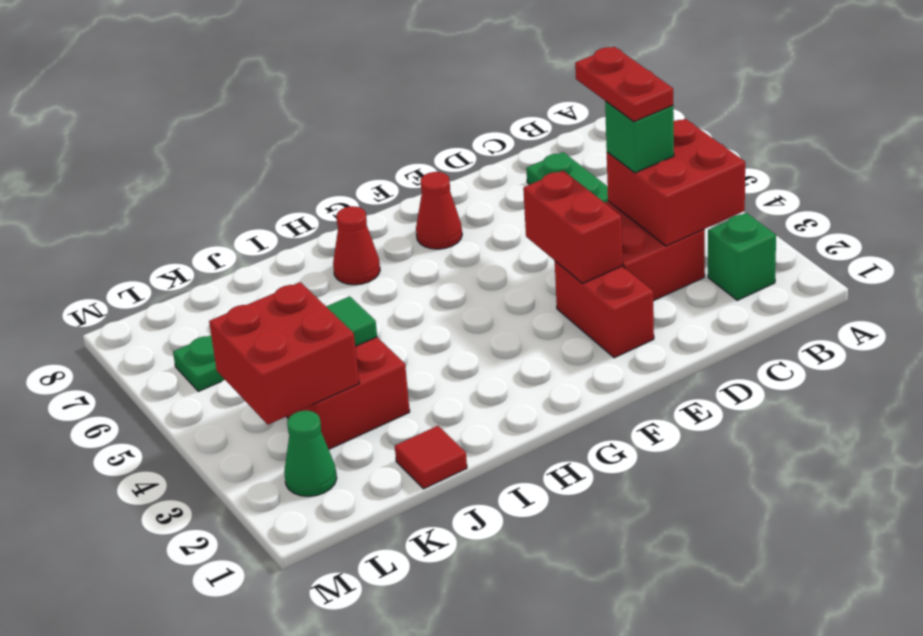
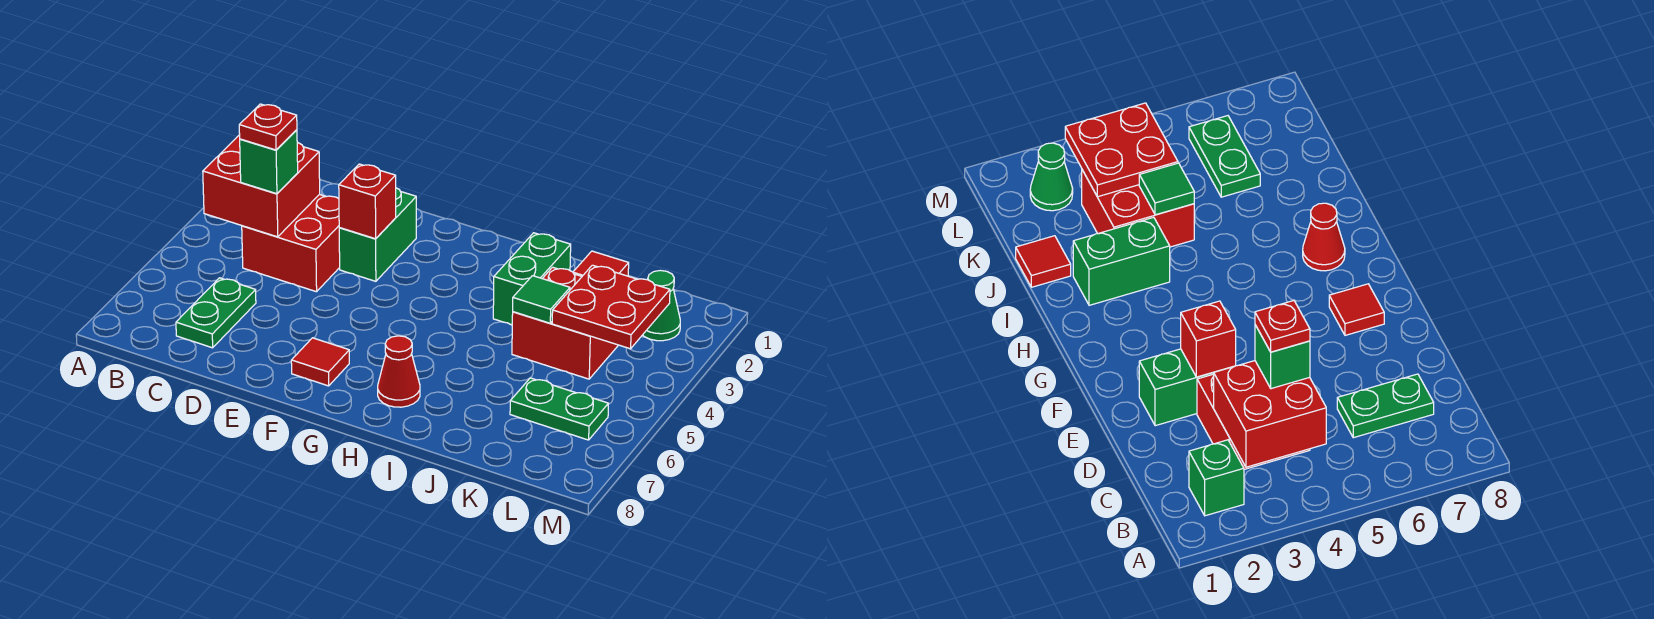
red plate C4:C5 level 4 -> red plate C4 level 4
red brick E2:E3 level 1 -> green brick E2:E3 level 1
red brick E3:E4 level 2 -> red brick E3 level 2
red cone F7 level 1 -> red tile F7 level 1
none -> green brick I2:I3 level 1
red brick K3:L4 level 2 -> red plate K3:L4 level 2

